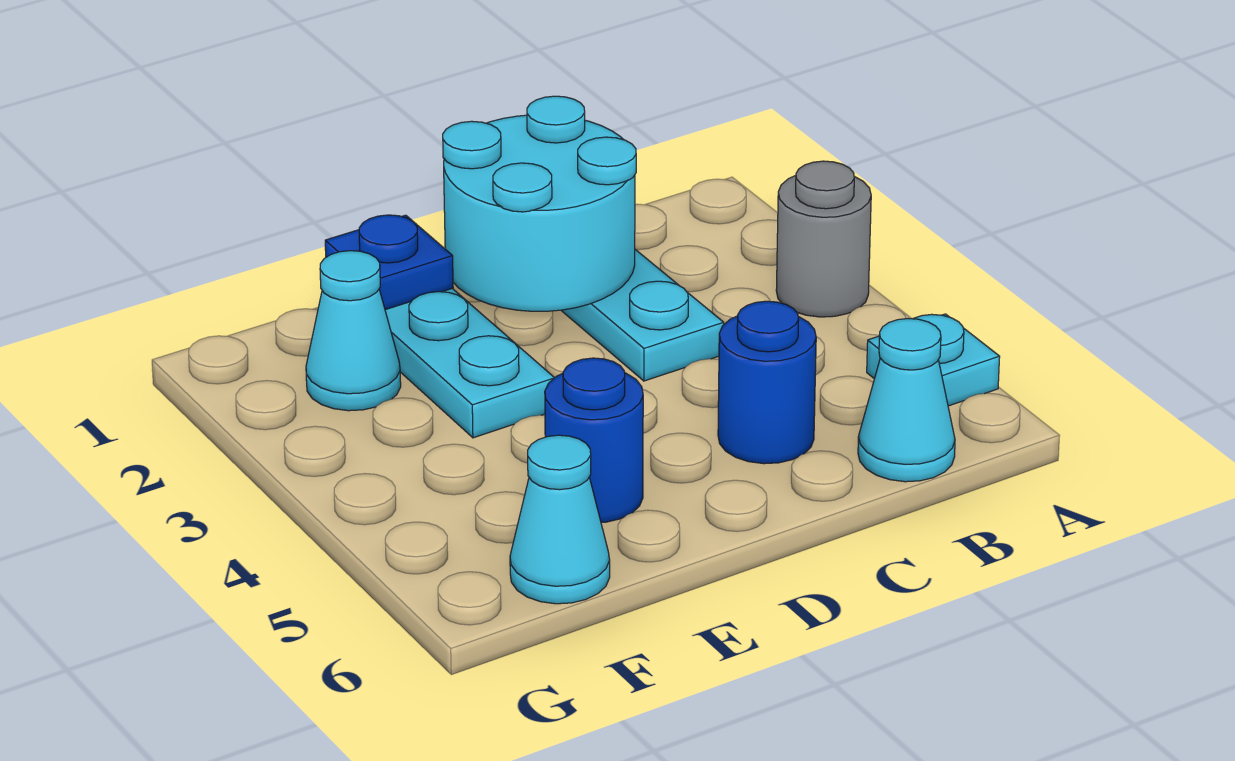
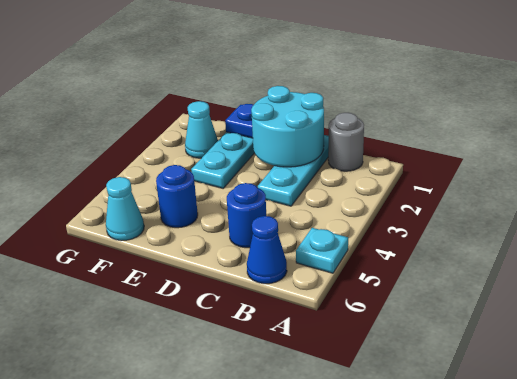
grey round brick A3 level 1 -> grey round brick B1 level 1
cyan cone B6 level 1 -> blue cone B6 level 1

